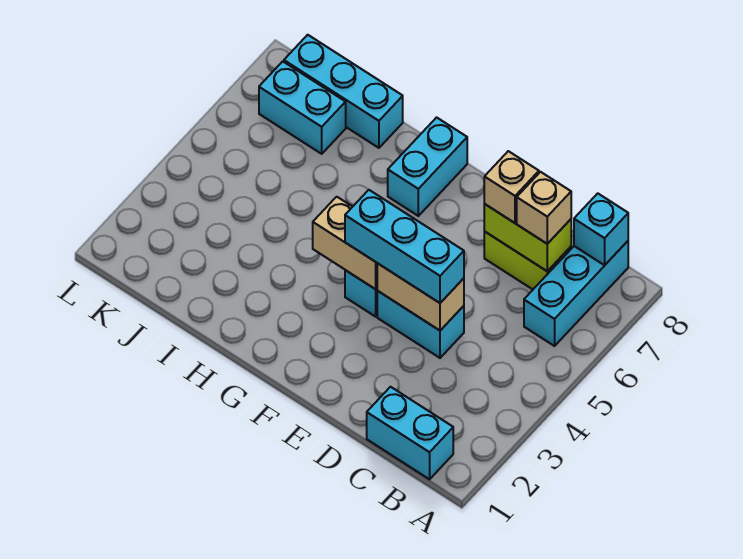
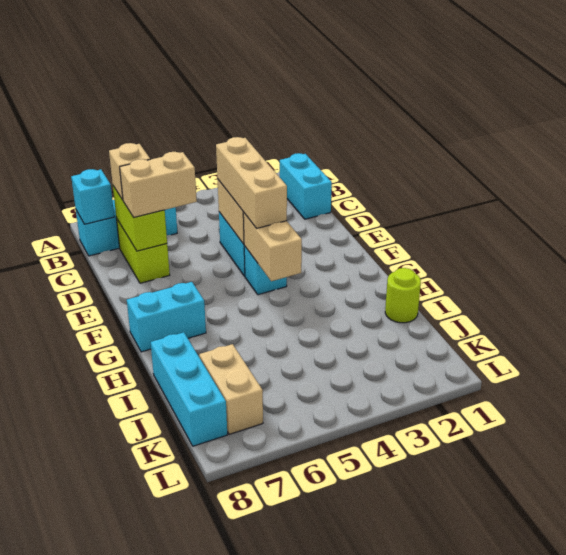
cyan brick D4:F4 level 3 -> tan brick D4:F4 level 3
tan brick D7 level 3 -> tan brick D6:D7 level 3
none -> lime round brick I1 level 1
cyan brick J7:K7 level 1 -> tan brick J7:K7 level 1

